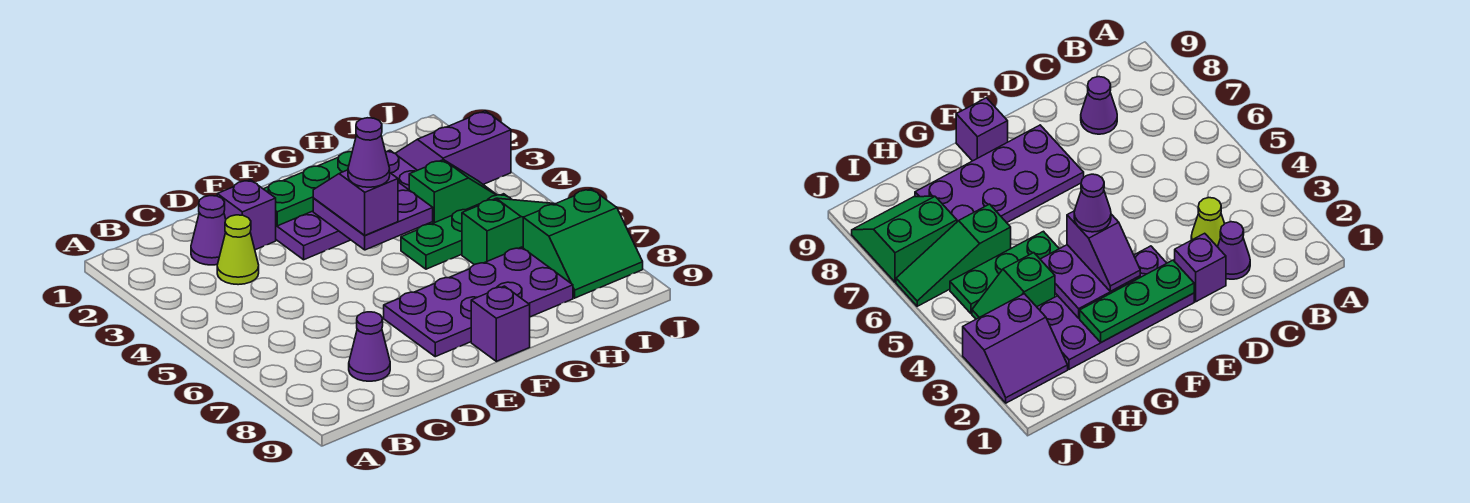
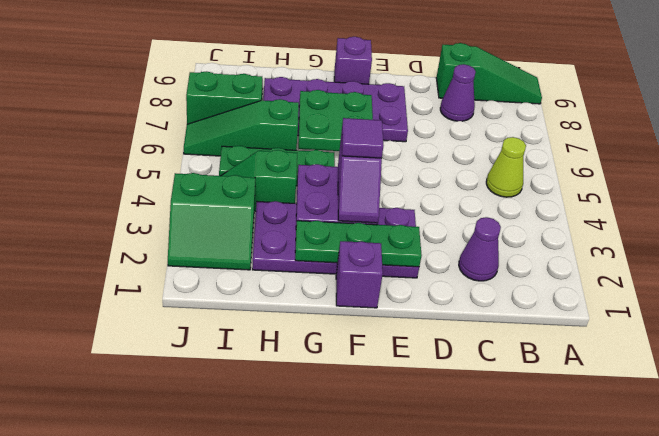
none -> green slope A9:C9 level 1 top C
lime cone C3 level 1 -> lime cone B5 level 1
purple brick D2 level 1 -> purple brick F1 level 1
purple cone F4 level 4 -> purple tile F4 level 4
none -> green plate F6:G7 level 2
purple slope I2:J3 level 1 top 3 -> green slope I2:J3 level 1 top 3

